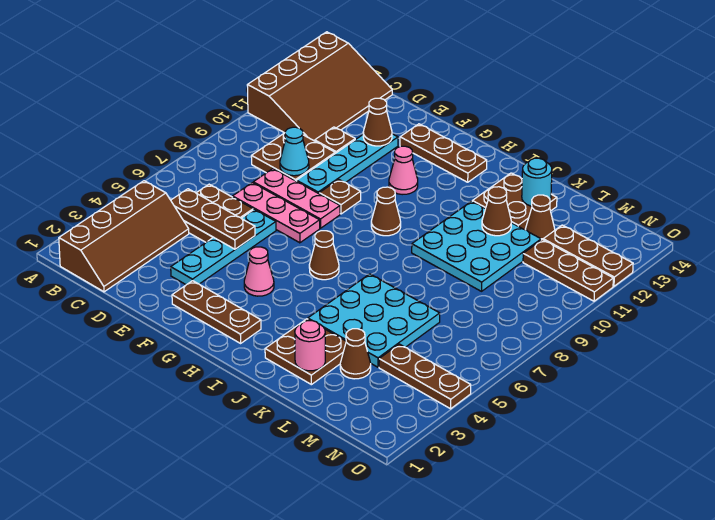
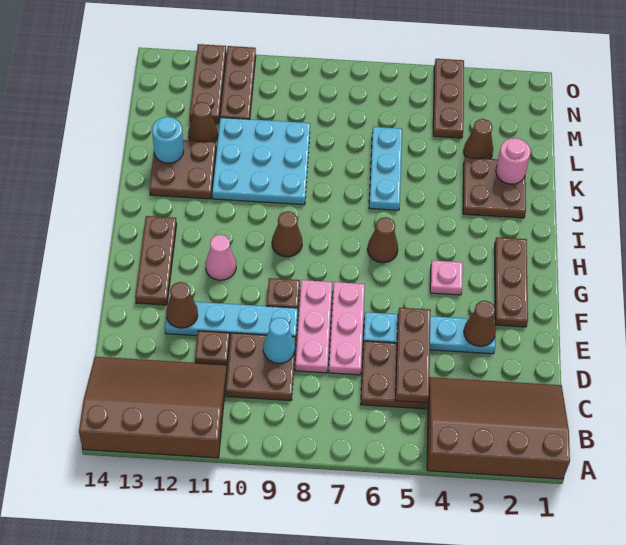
brown slope B1:C4 level 1 top B -> brown slope A1:C4 level 1 top A
pink cone G4 level 1 -> pink plate G4 level 1
cyan plate J4:L6 level 1 -> cyan plate J6:L6 level 1
brown cone K11 level 2 -> brown cone E3 level 2

